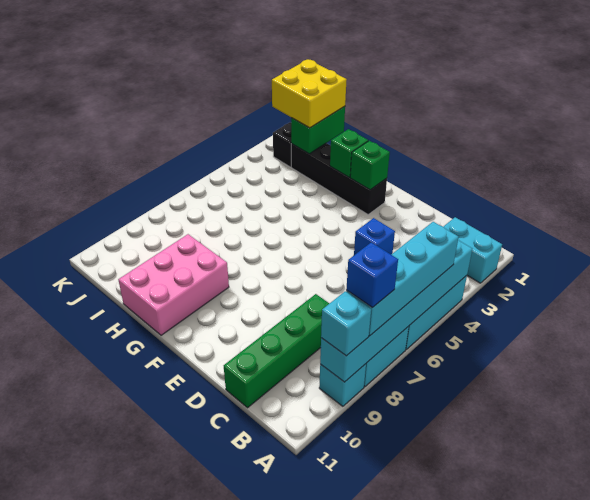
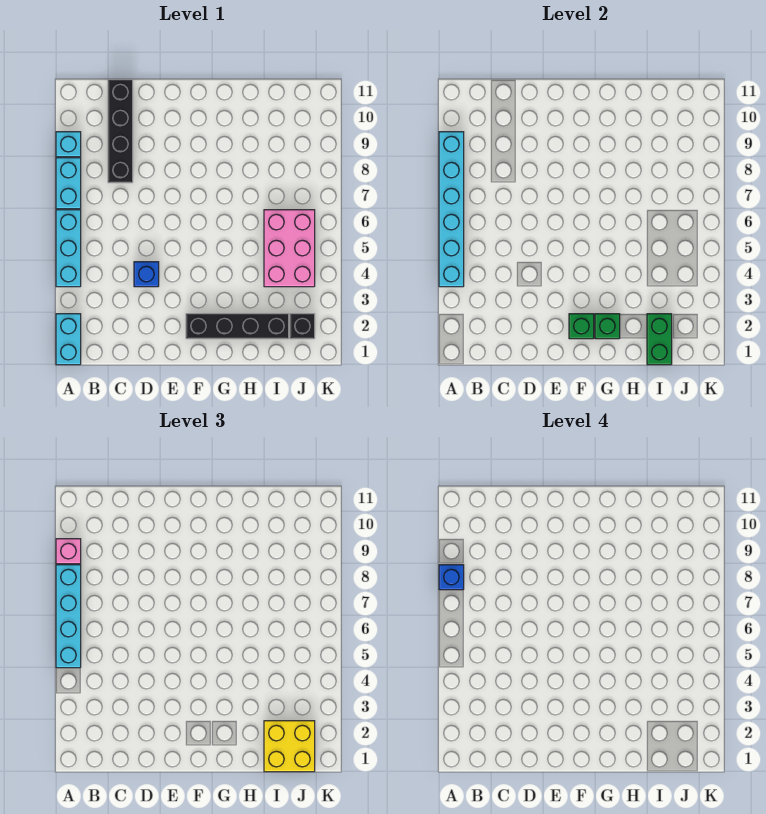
cyan brick A2:B2 level 1 -> cyan brick A1:A2 level 1
cyan brick A9 level 3 -> pink brick A9 level 3
green brick C8:C11 level 1 -> black brick C8:C11 level 1
pink brick G9:H11 level 1 -> pink brick I4:J6 level 1

